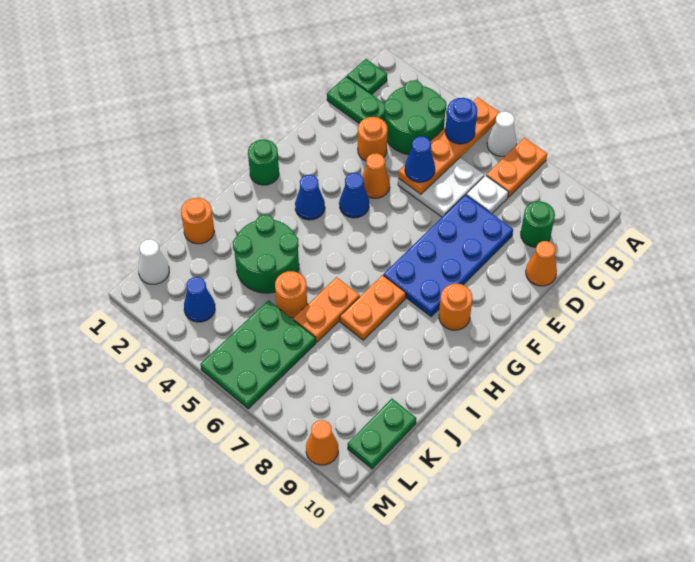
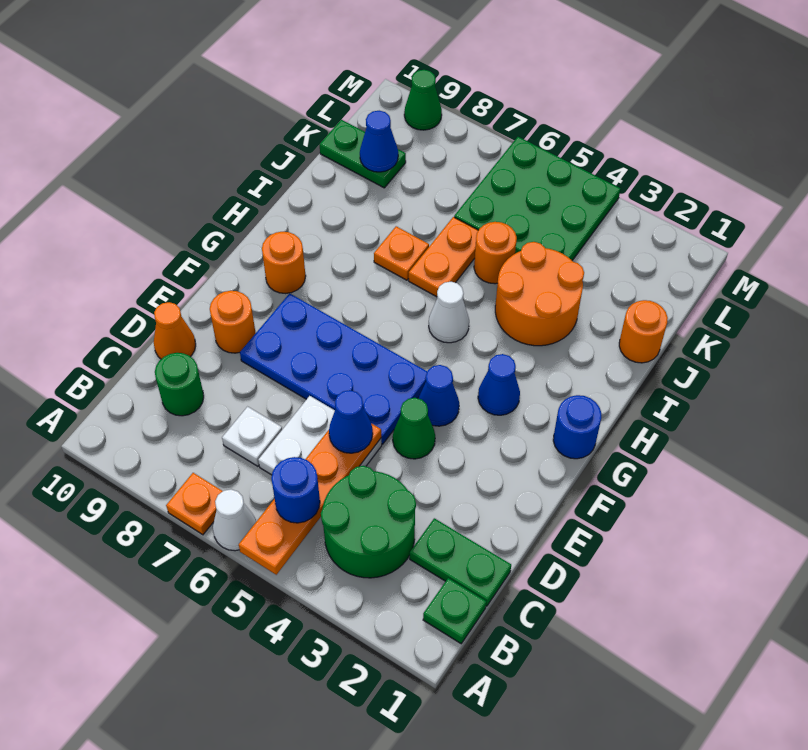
orange plate A7:B7 level 1 -> orange plate A7 level 1
orange round brick D3 level 1 -> orange round brick E9 level 1
blue plate D7:G8 level 1 -> blue plate E5:F8 level 1
orange cone E4 level 1 -> green cone E4 level 1
green round brick G1 level 1 -> blue round brick G1 level 1
orange plate H7:I7 level 1 -> orange plate I7 level 1
green round brick I3:J4 level 1 -> orange round brick I3:J4 level 1
green plate K5:M6 level 1 -> green plate K4:M6 level 1
green plate K10:L10 level 1 -> green plate K9:K10 level 1
white cone L1 level 1 -> white cone H5 level 1
blue cone L3 level 1 -> blue cone K9 level 2
orange cone M9 level 1 -> green cone M9 level 1

